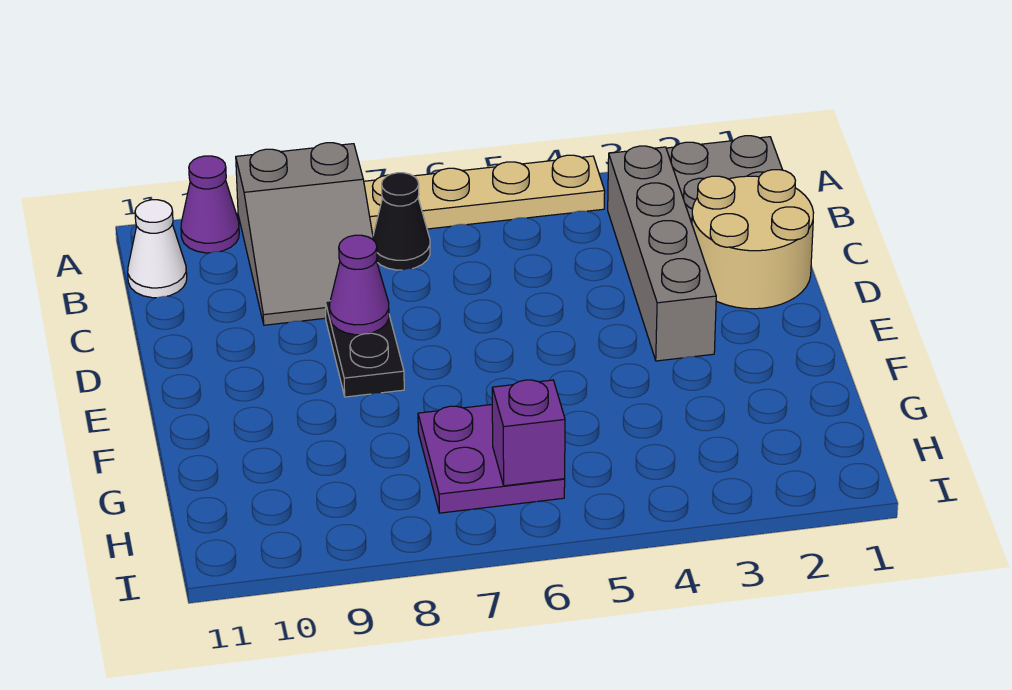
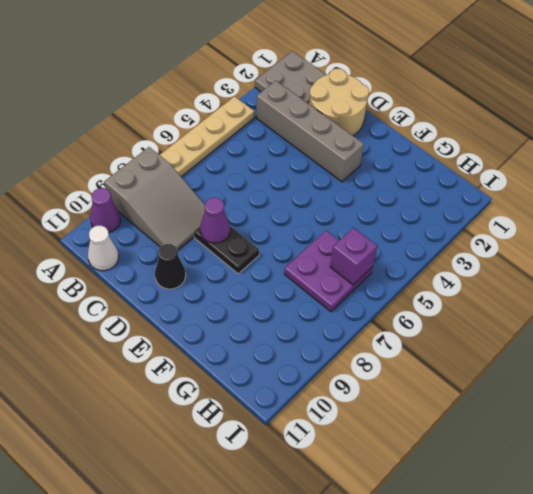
black cone B7 level 1 -> black cone D10 level 1

